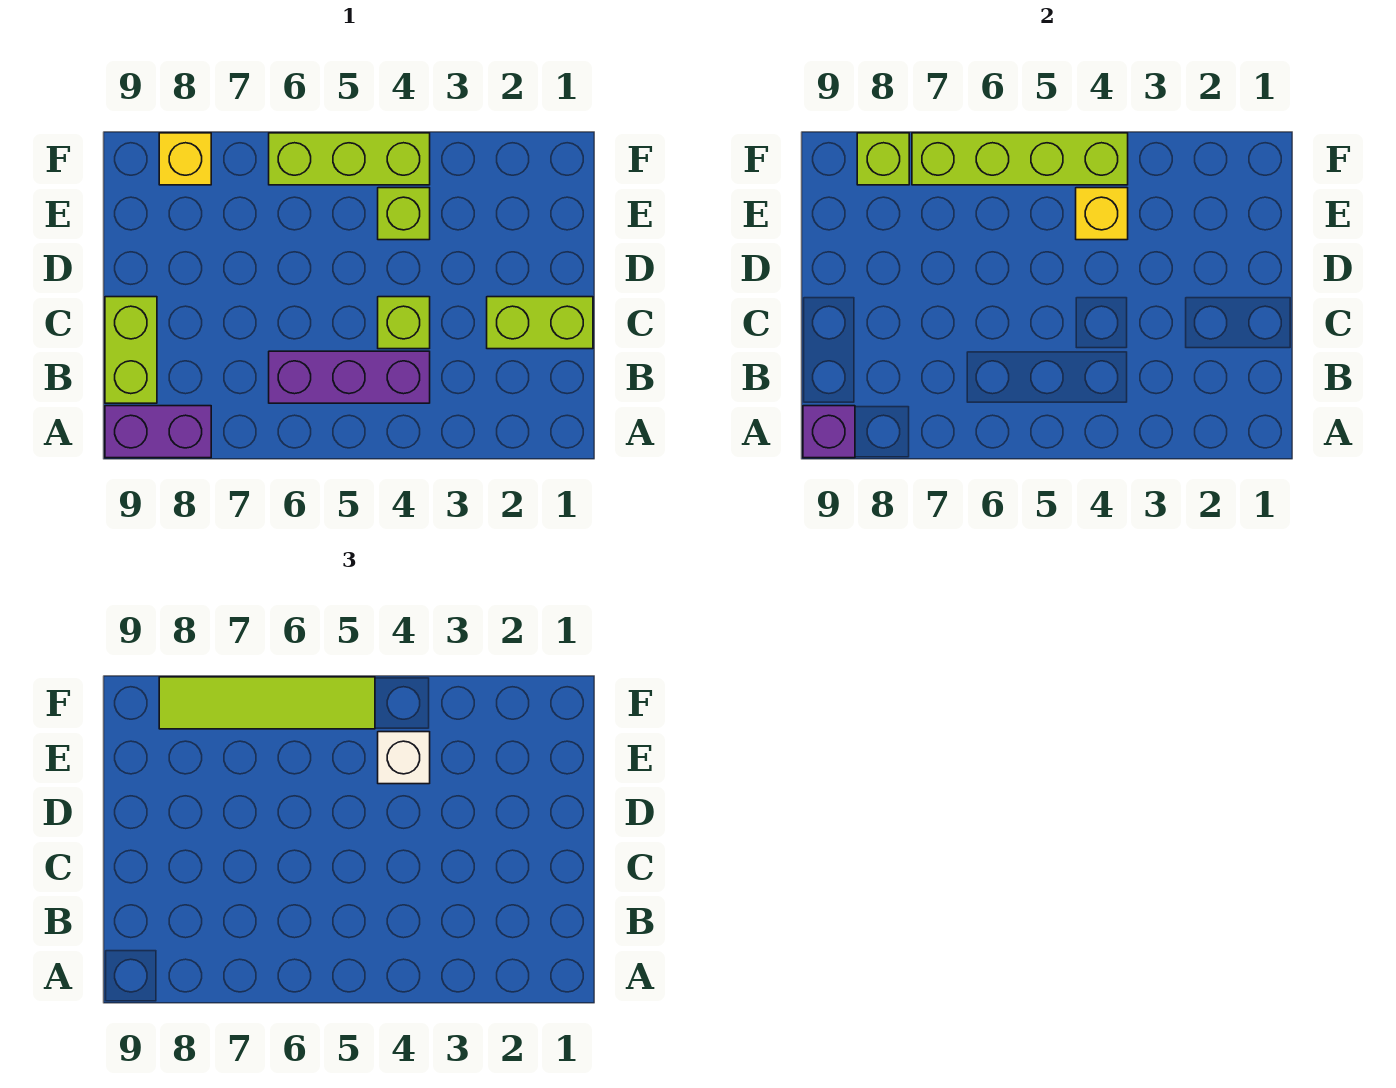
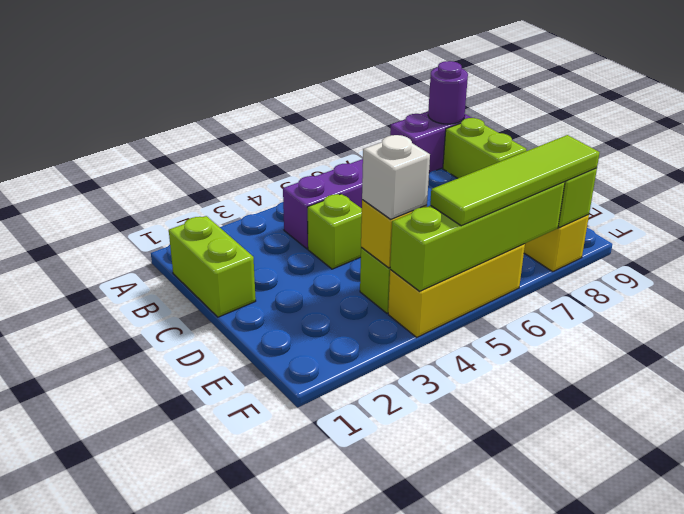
purple brick A9 level 2 -> purple round brick A9 level 2
lime brick C1:C2 level 1 -> lime brick B1:C1 level 1
lime brick F4:F6 level 1 -> yellow brick F4:F6 level 1

